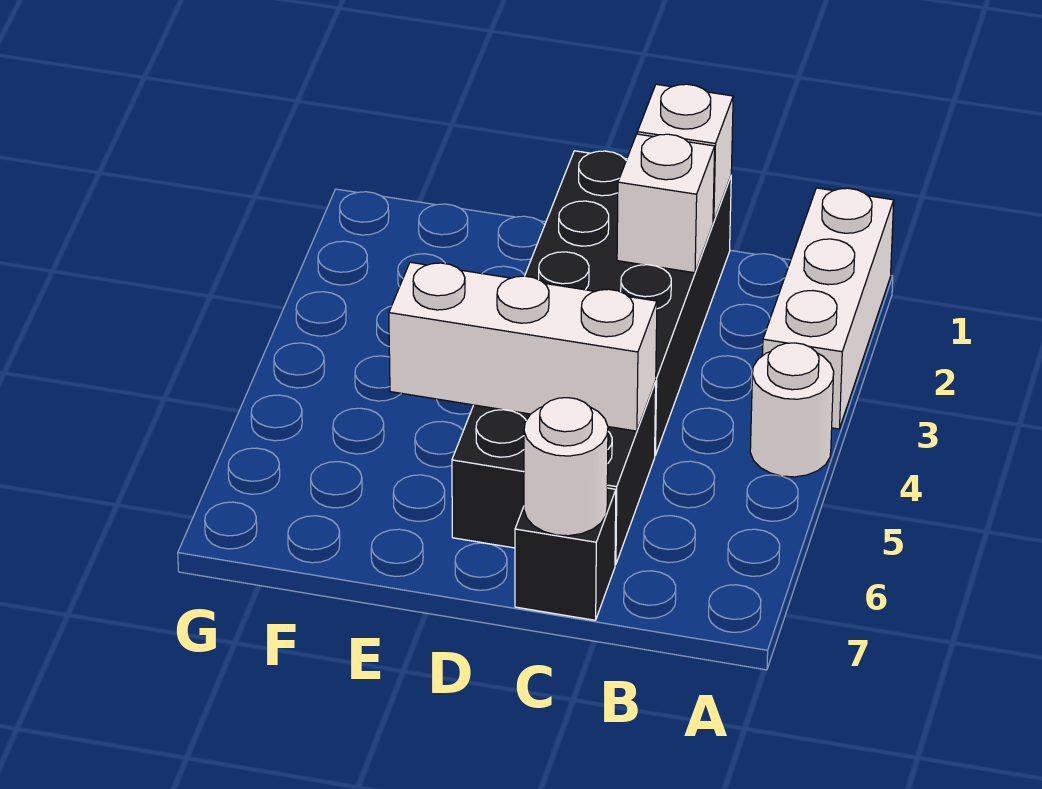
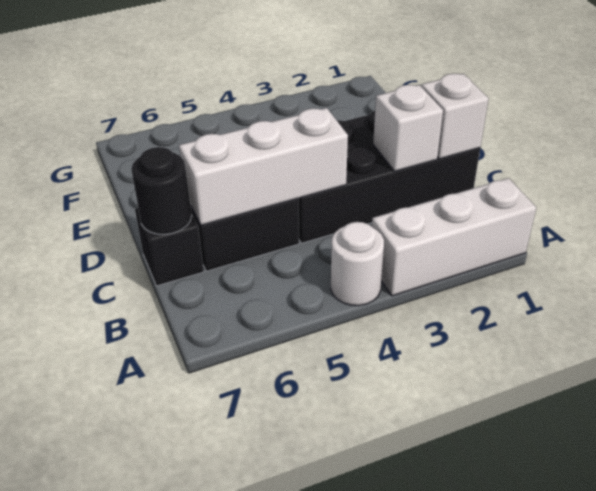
white brick C5:E5 level 2 -> white brick C4:C6 level 2
white round brick C7 level 2 -> black round brick C7 level 2

